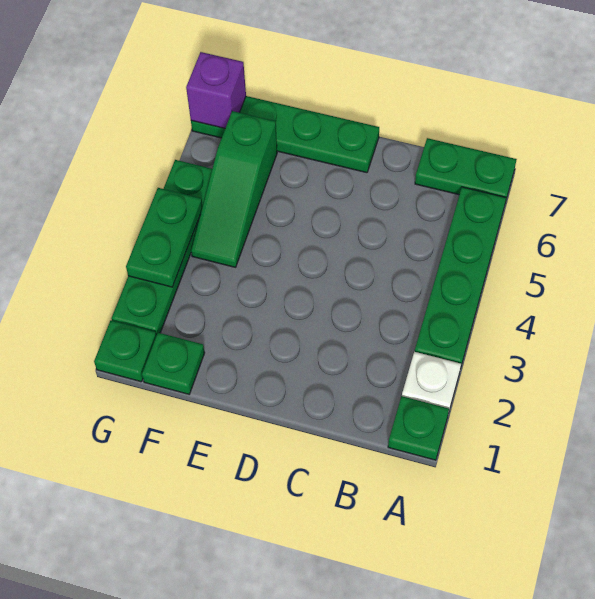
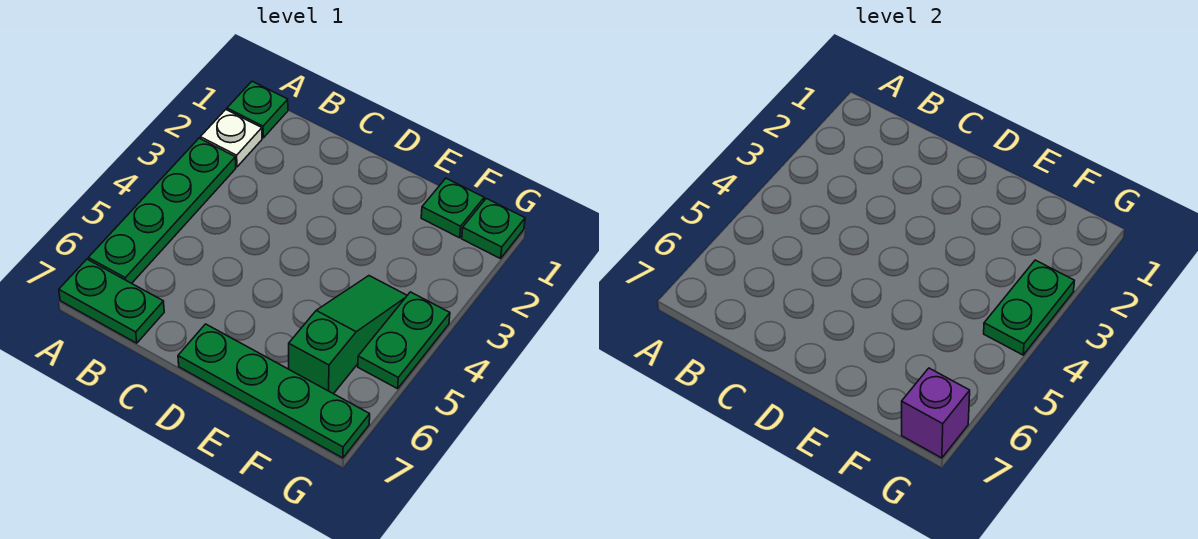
green plate G2:G5 level 1 -> green plate G4:G5 level 1

